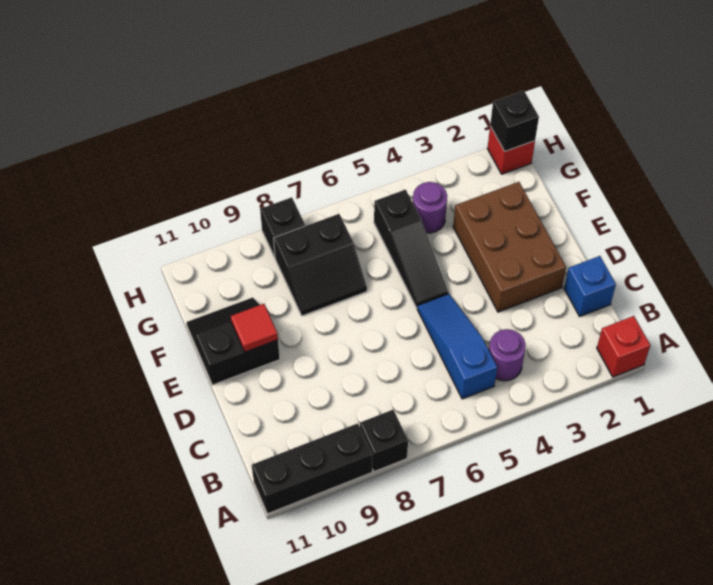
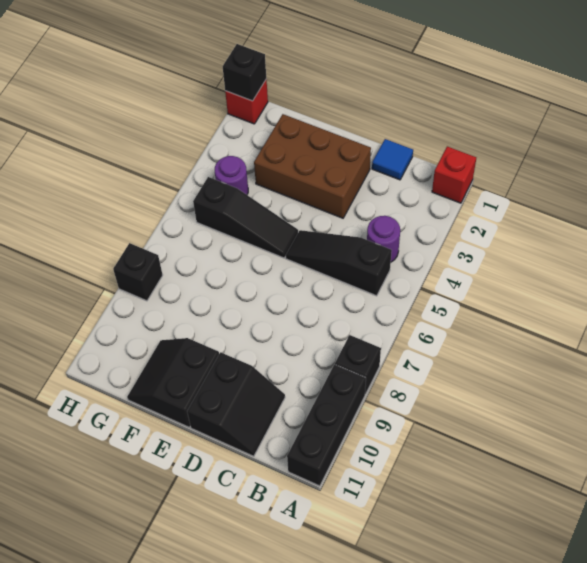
blue slope B5:D5 level 1 top B -> black slope B5:D5 level 1 top B
blue brick C1 level 1 -> blue tile C1 level 1
red tile E10 level 2 -> none
black slope F7:G8 level 1 top G -> black slope C10:D11 level 1 top D

